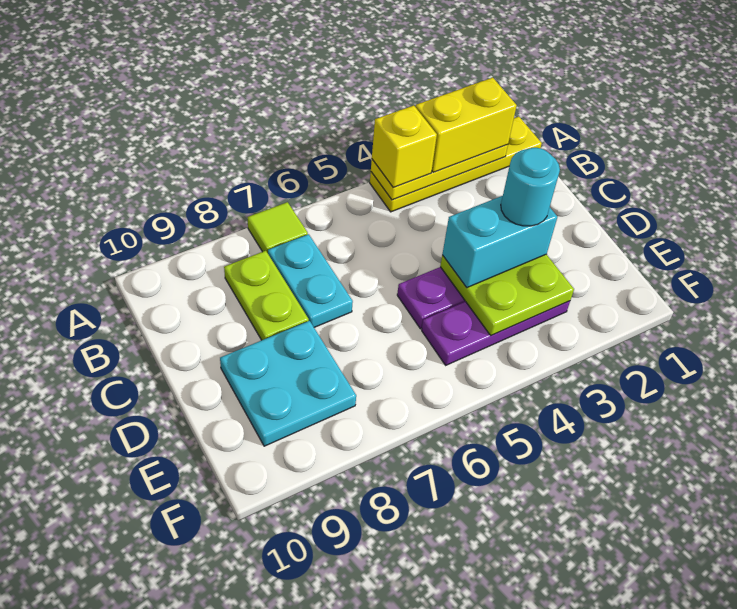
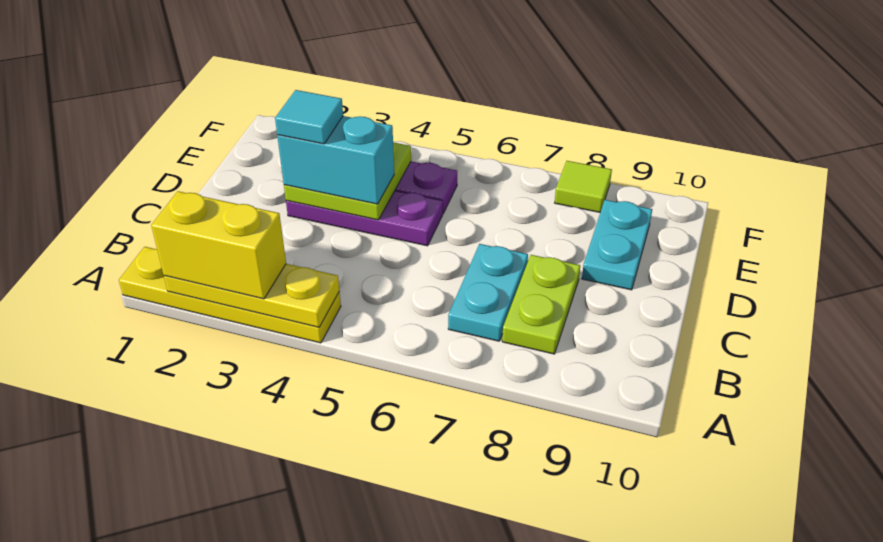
yellow brick A4 level 3 -> none
lime tile A7 level 1 -> lime tile F8 level 1
cyan round brick D3 level 4 -> cyan tile D3 level 4
cyan plate D8:E9 level 1 -> cyan plate D9:E9 level 1

